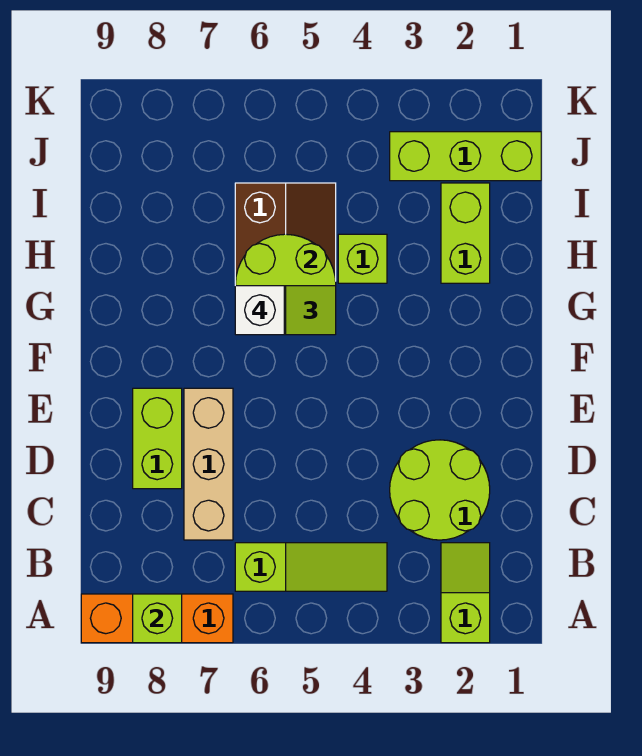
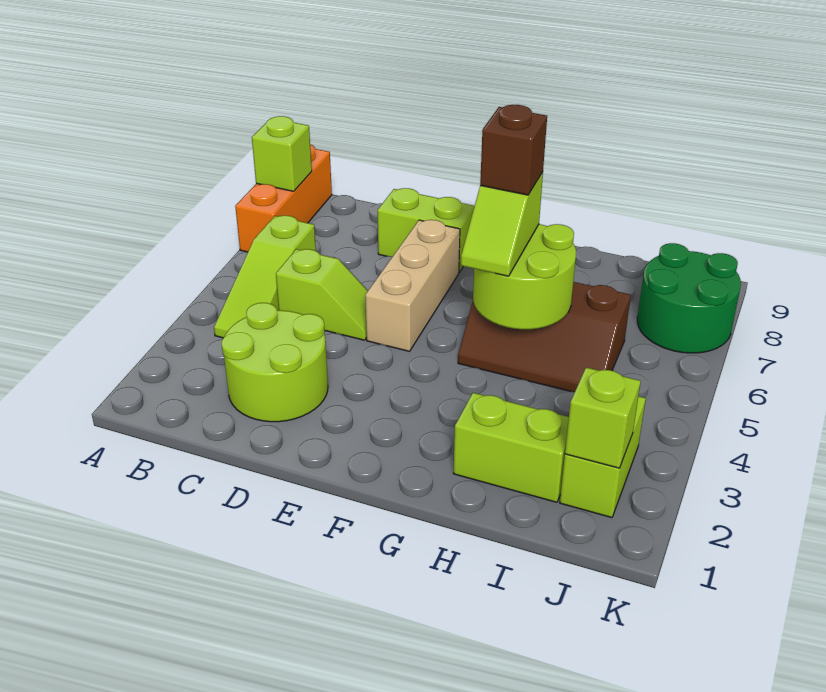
lime slope A2:B2 level 1 top A -> lime slope C5:D5 level 1 top C
tan brick C7:E7 level 1 -> tan brick E5:E7 level 1
white brick G6 level 4 -> brown brick G6 level 4
lime brick H4 level 1 -> lime brick J2 level 2
lime brick J1:J3 level 1 -> lime brick J2:J3 level 1
none -> green round brick J7:K8 level 1

